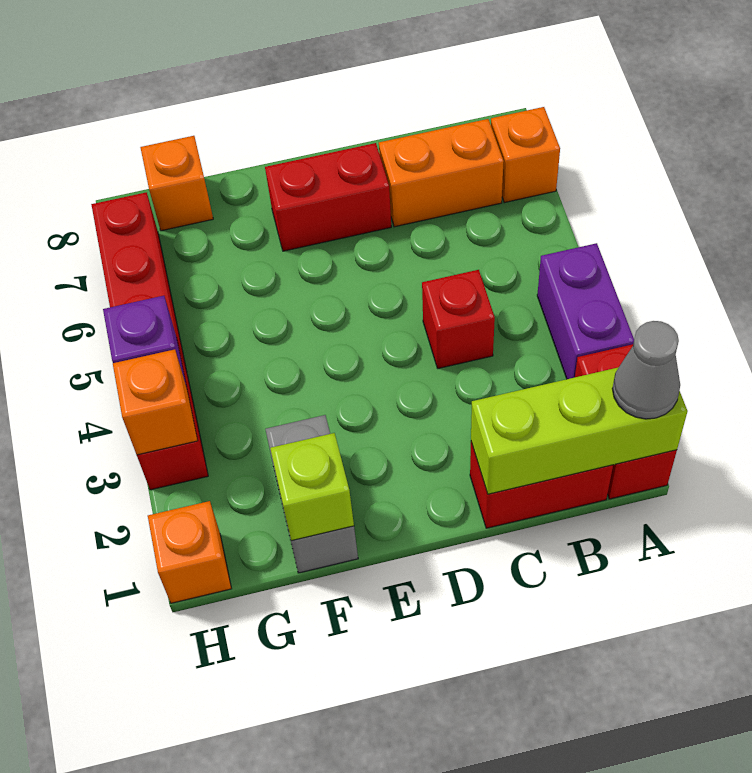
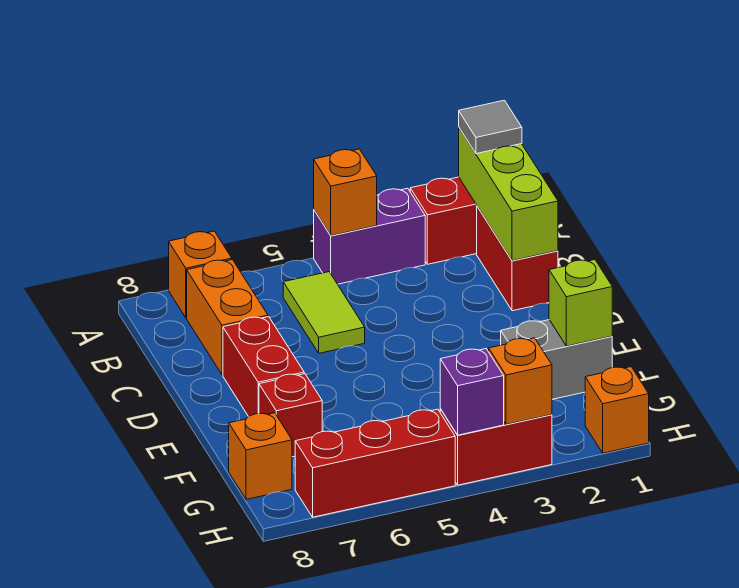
grey cone A1 level 3 -> grey tile A1 level 3
none -> orange brick A4 level 2
none -> lime tile B5:C5 level 1
red brick C4 level 1 -> red brick F7 level 1

